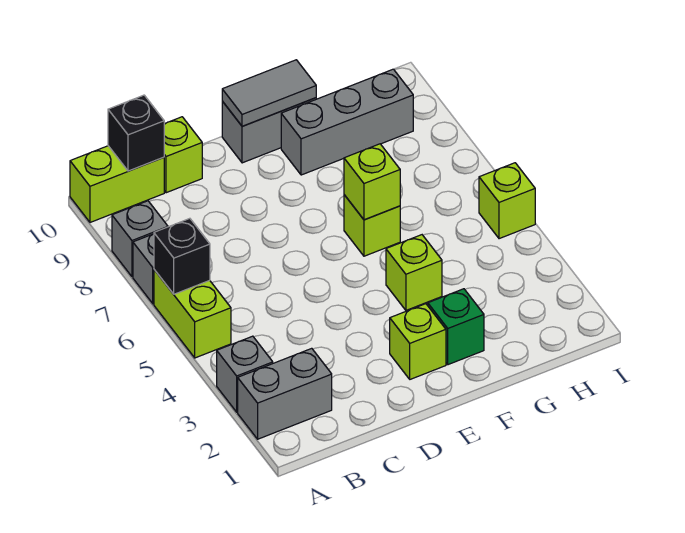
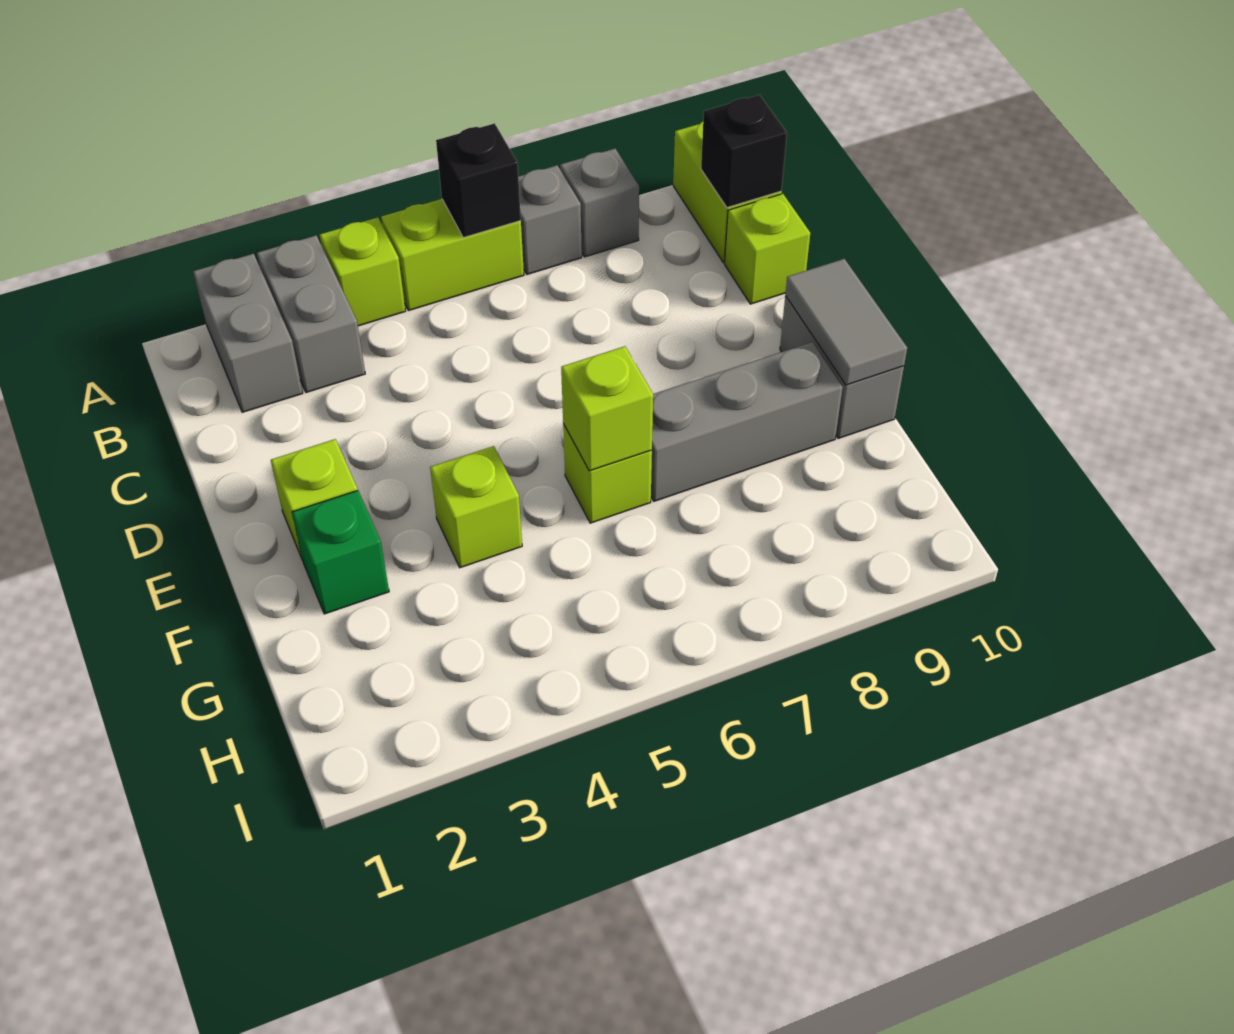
grey brick A3 level 1 -> grey brick A3:B3 level 1
grey brick F9:H9 level 1 -> grey brick F7:F9 level 1
lime brick I5 level 1 -> lime brick A4 level 1

